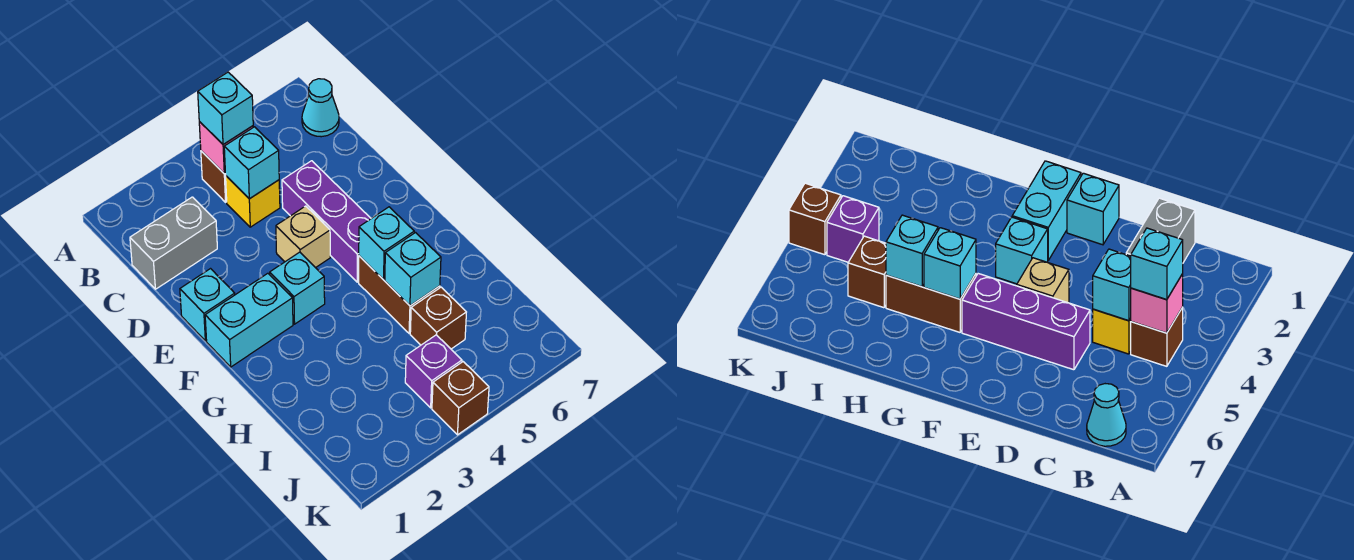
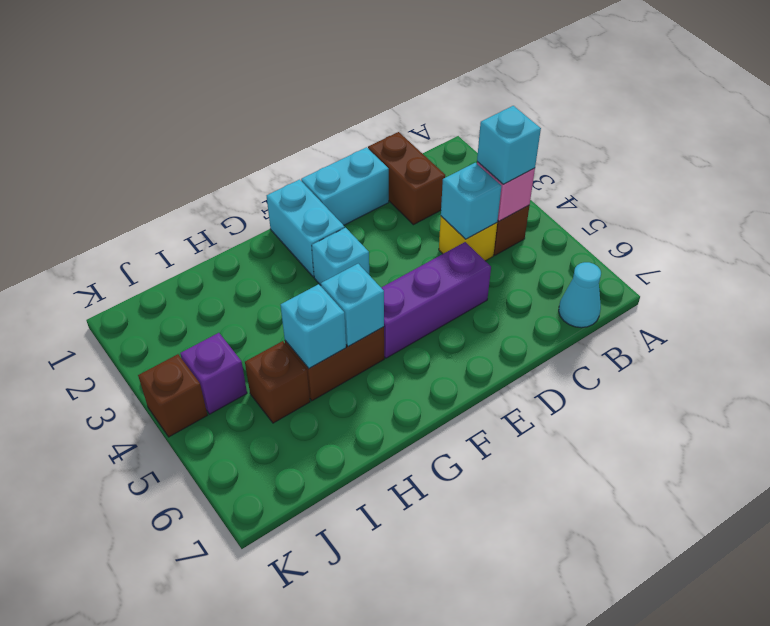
grey brick C1:C2 level 1 -> brown brick C1:C2 level 1
cyan brick E1 level 1 -> cyan brick D1:E1 level 1
tan brick E4 level 1 -> none

